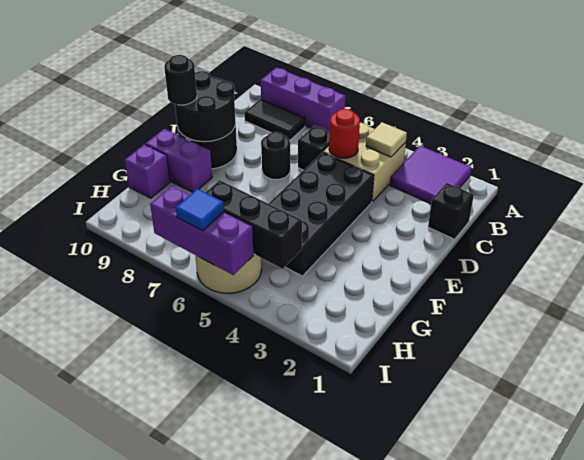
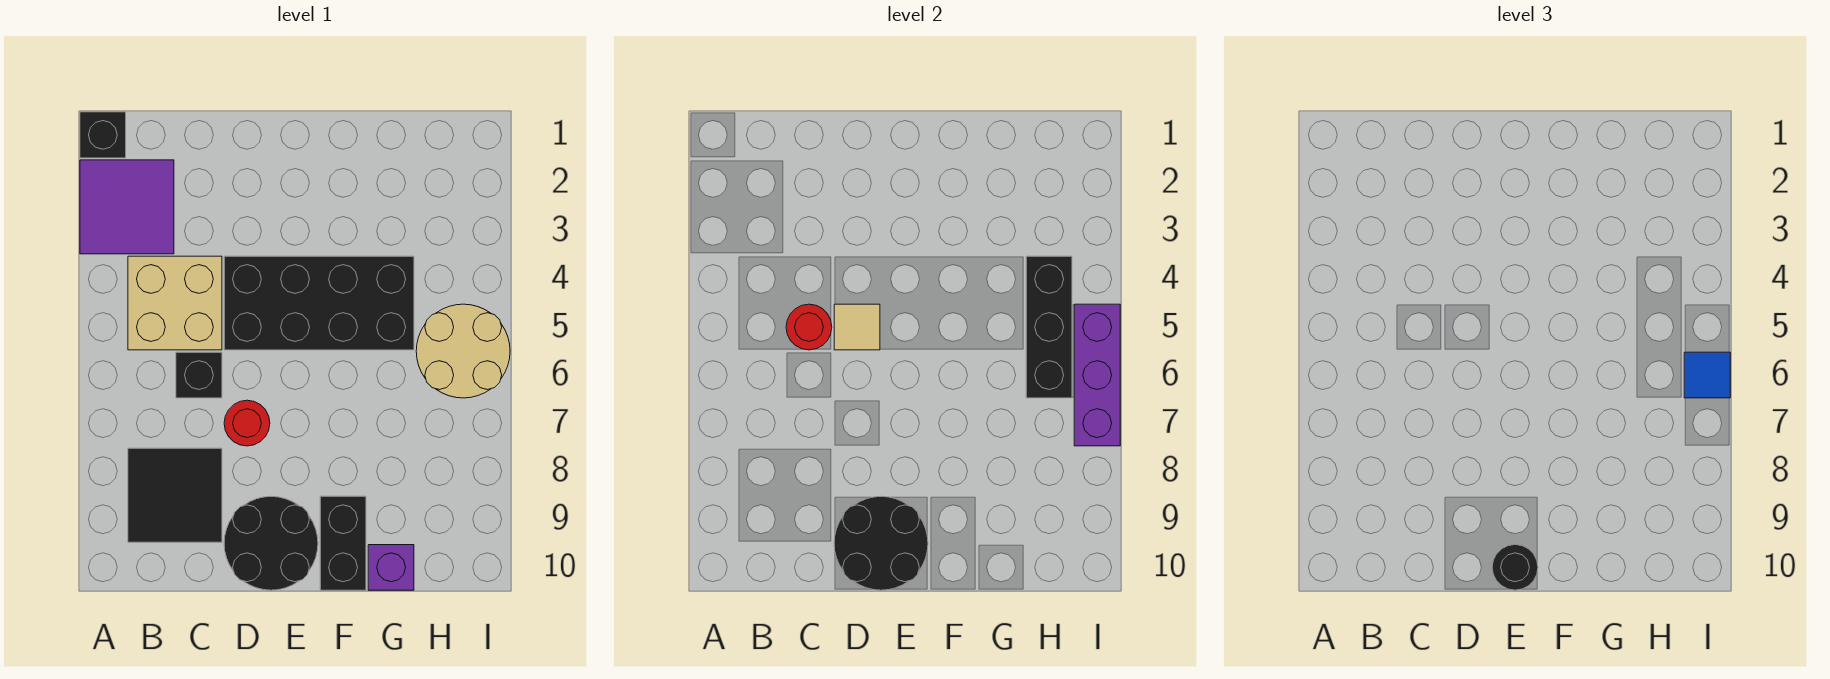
purple brick A7:A9 level 1 -> none
tan tile B4 level 2 -> tan tile D5 level 2
black tile B8:B9 level 1 -> black tile B8:C9 level 1
black brick C1 level 1 -> black brick A1 level 1
black round brick D7 level 1 -> red round brick D7 level 1
purple brick F9:F10 level 1 -> black brick F9:F10 level 1

